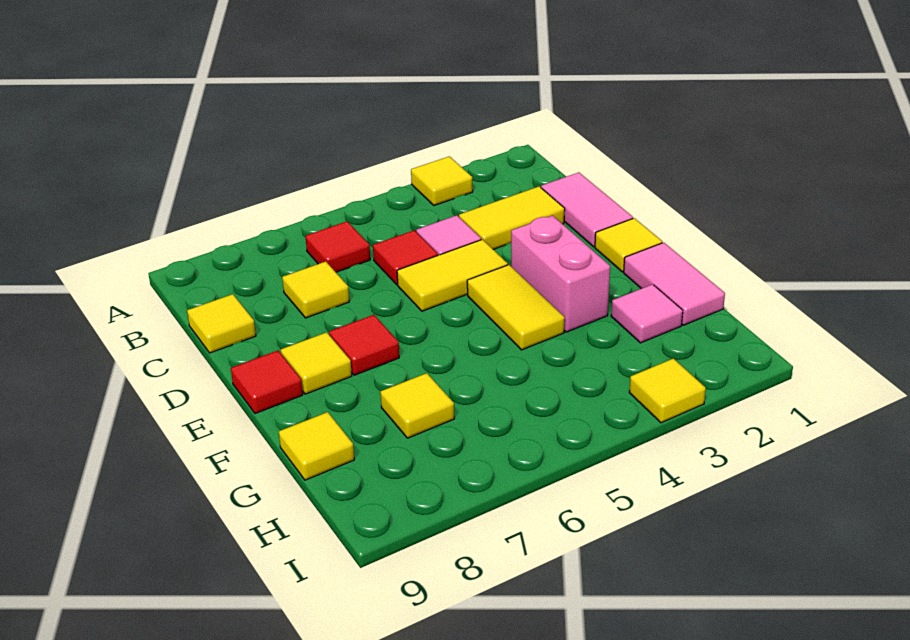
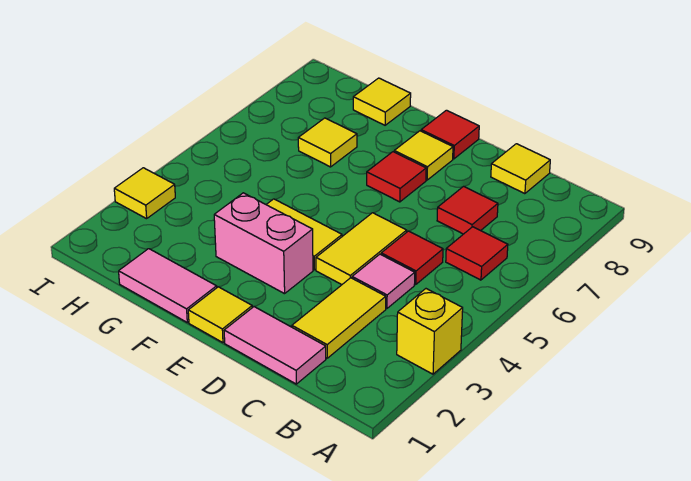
yellow tile A3 level 1 -> yellow brick A3 level 1
yellow tile C7 level 1 -> red tile C7 level 1
pink tile G2 level 1 -> none

